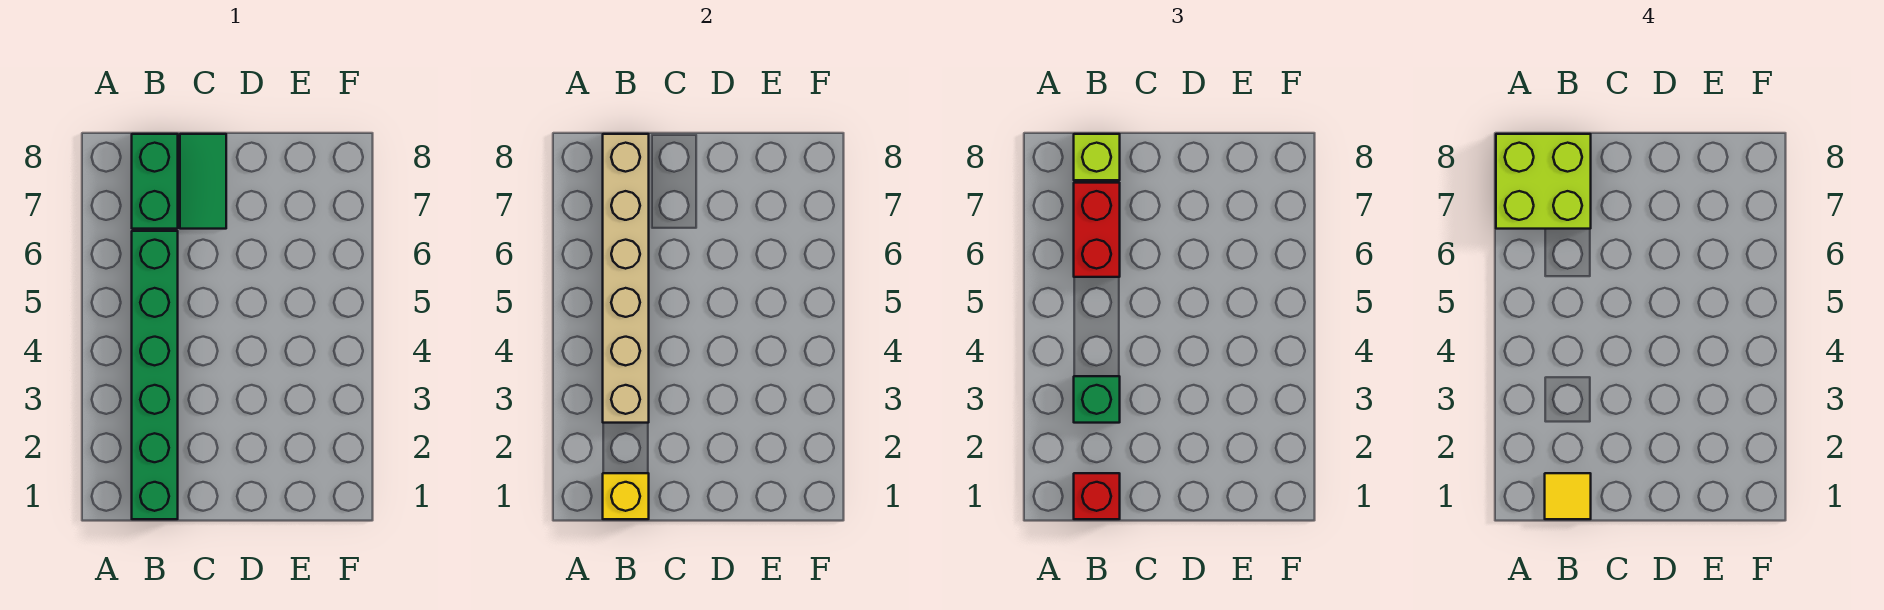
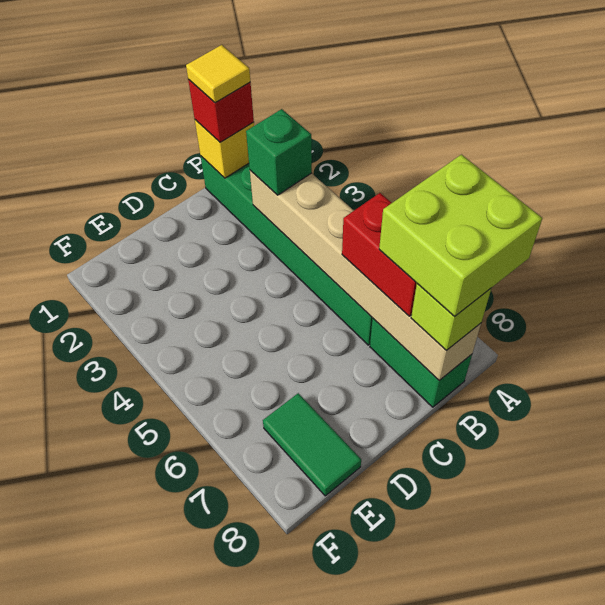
green tile C7:C8 level 1 -> green tile E7:E8 level 1

